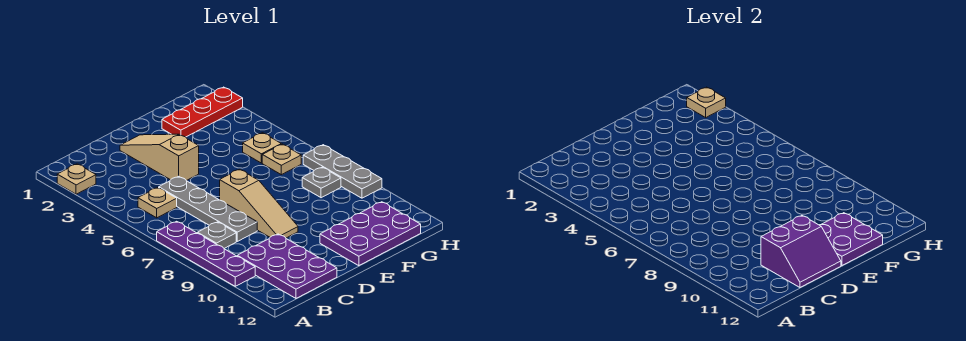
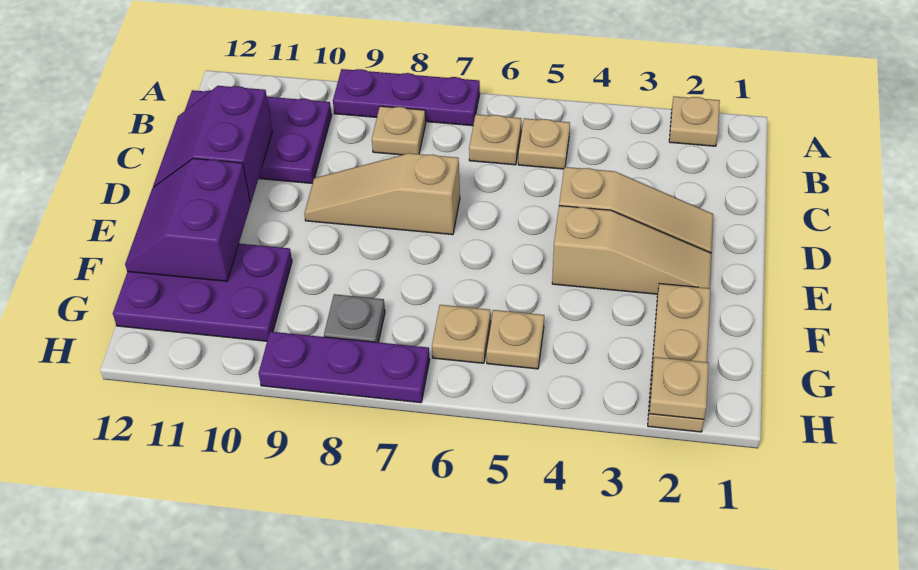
purple plate A7:A10 level 1 -> purple plate A7:A9 level 1
none -> tan plate B6 level 1
grey plate B8 level 1 -> tan plate B8 level 1
grey plate C5:C8 level 1 -> none
none -> tan slope E2:E4 level 1 top 4
purple plate E11:G12 level 1 -> purple plate F10:G12 level 1
purple plate E11:F12 level 2 -> purple slope E11:F12 level 2 top 11
red plate F2:H2 level 1 -> tan plate F2:H2 level 1
grey plate H7:H9 level 1 -> purple plate H7:H9 level 1

